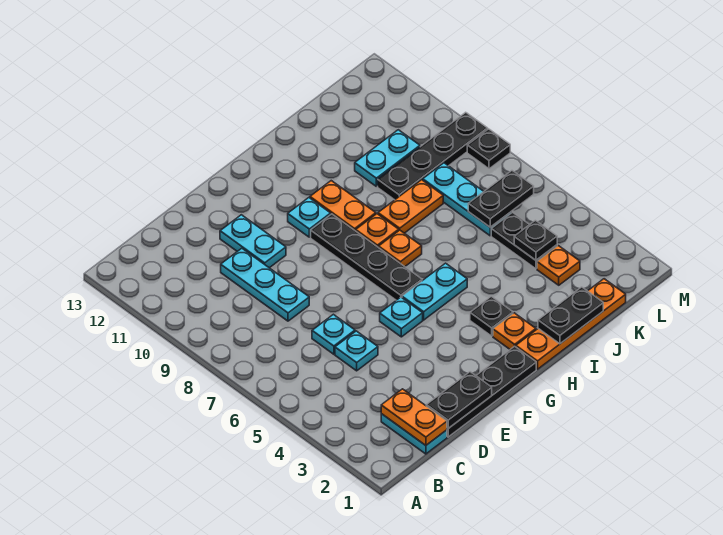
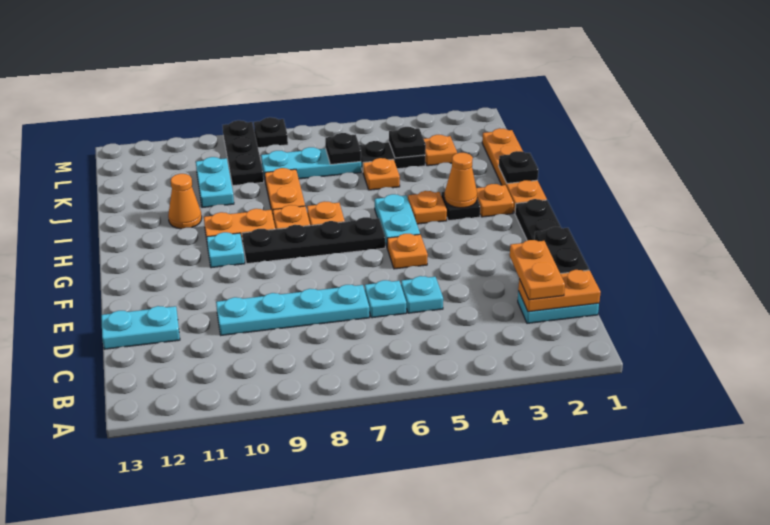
none -> orange plate C2:D2 level 3
cyan plate D8:D10 level 1 -> cyan plate D7:D10 level 1
cyan plate E10:E11 level 1 -> cyan plate D12:D13 level 1
cyan plate F5 level 1 -> orange plate F5 level 1
none -> orange cone H3 level 2
none -> orange plate H4 level 1
black plate I1:J1 level 2 -> black plate I1 level 2
none -> orange cone I11 level 1
none -> orange plate J5 level 1
black plate J9:M9 level 1 -> black plate K9:M9 level 1
black plate K6:L6 level 2 -> black plate K6 level 2

